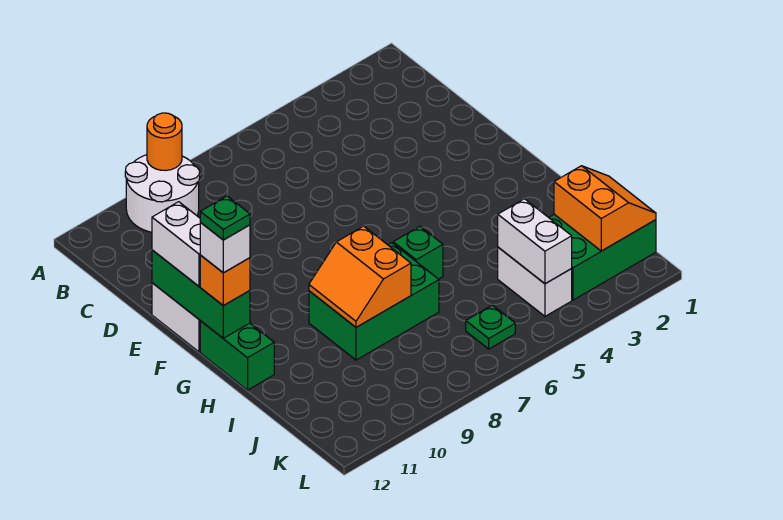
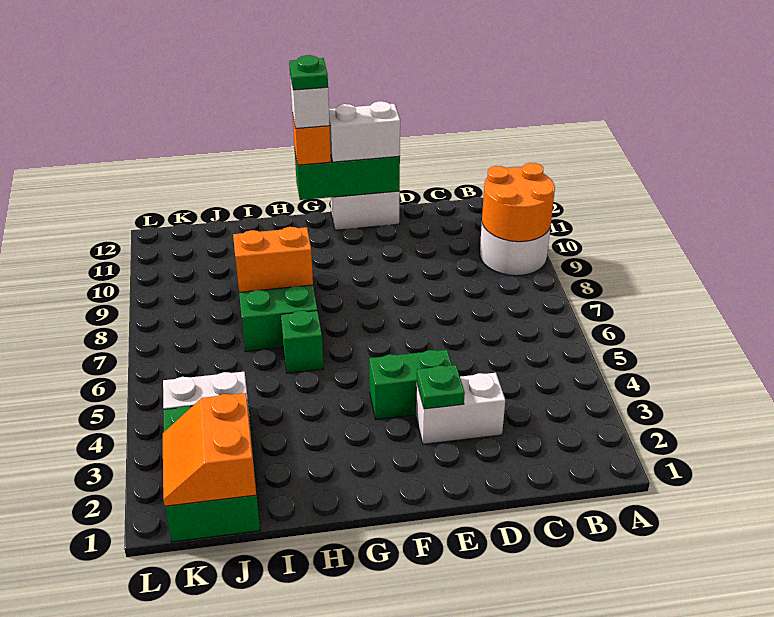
orange round brick A9 level 2 -> orange round brick A9:B10 level 2
green brick G12:H12 level 1 -> green brick E4:F4 level 1
orange slope J1:K2 level 2 top 2 -> orange slope J1:K2 level 2 top J
white brick J4:K4 level 2 -> white brick D3:E3 level 1
green plate K6 level 1 -> green plate E3 level 2

